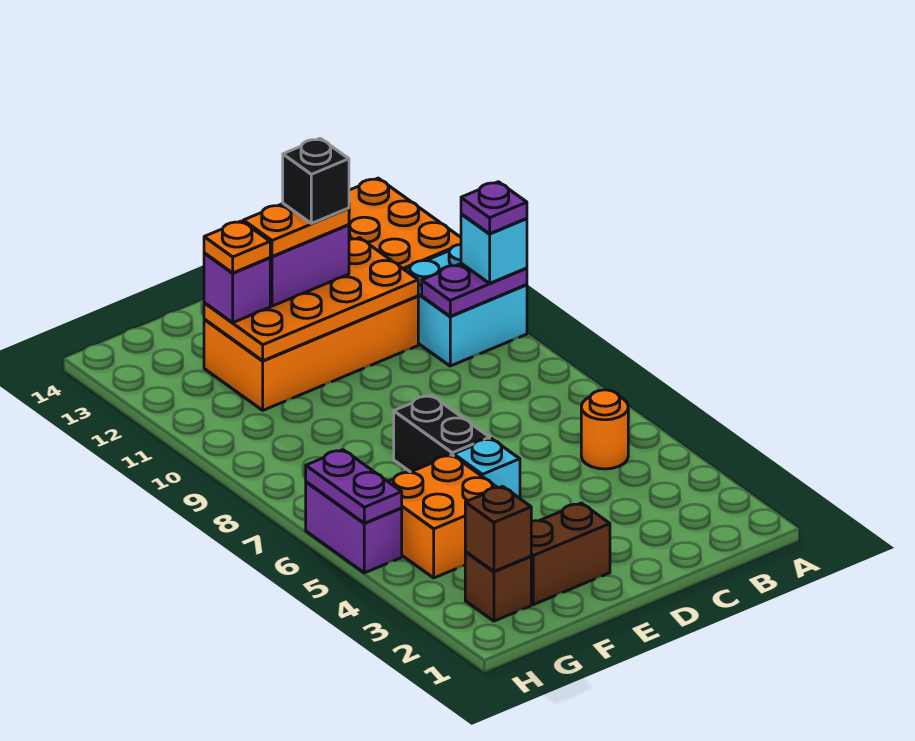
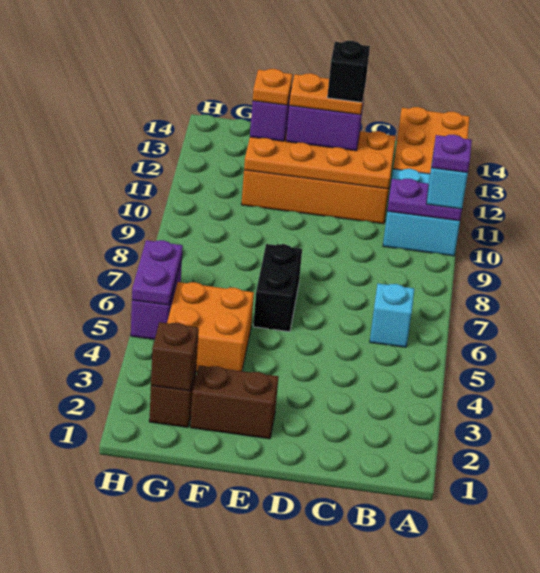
orange round brick B5 level 1 -> none
cyan brick E5 level 1 -> cyan brick B6 level 1

